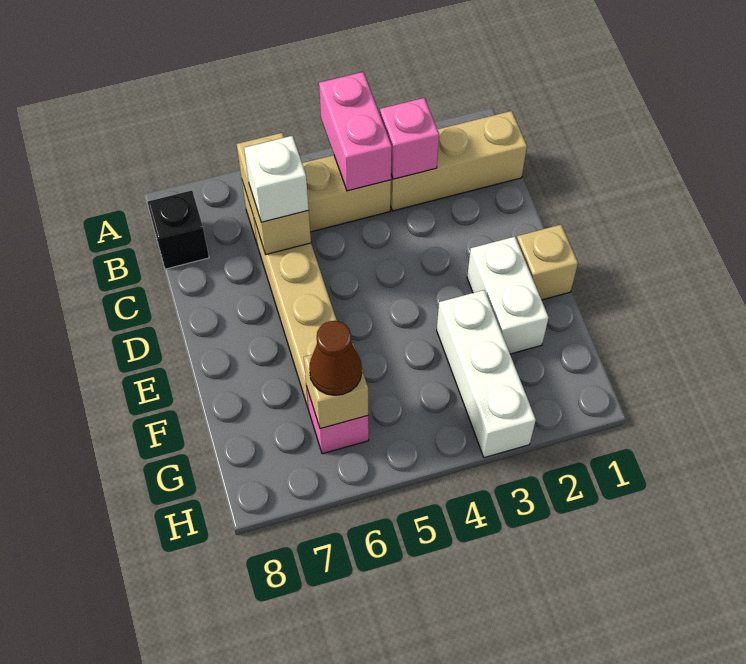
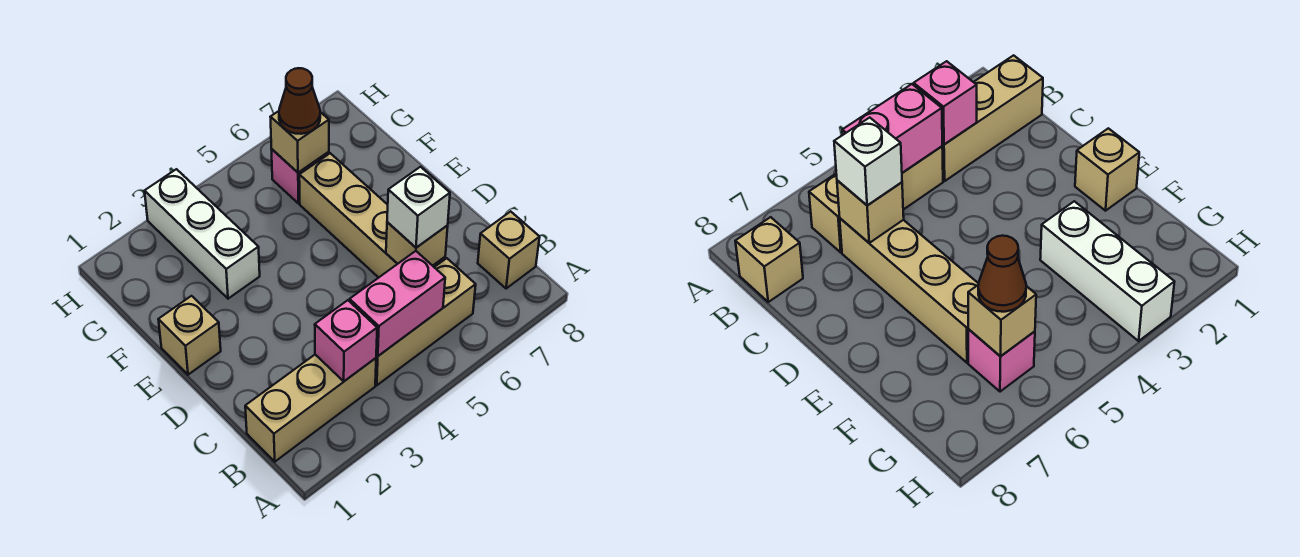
pink brick A4:B4 level 2 -> pink brick B4:B5 level 2
tan brick B6:C6 level 2 -> tan brick C6 level 2
black brick B8 level 1 -> tan brick B8 level 1
white brick E2:F2 level 1 -> none

